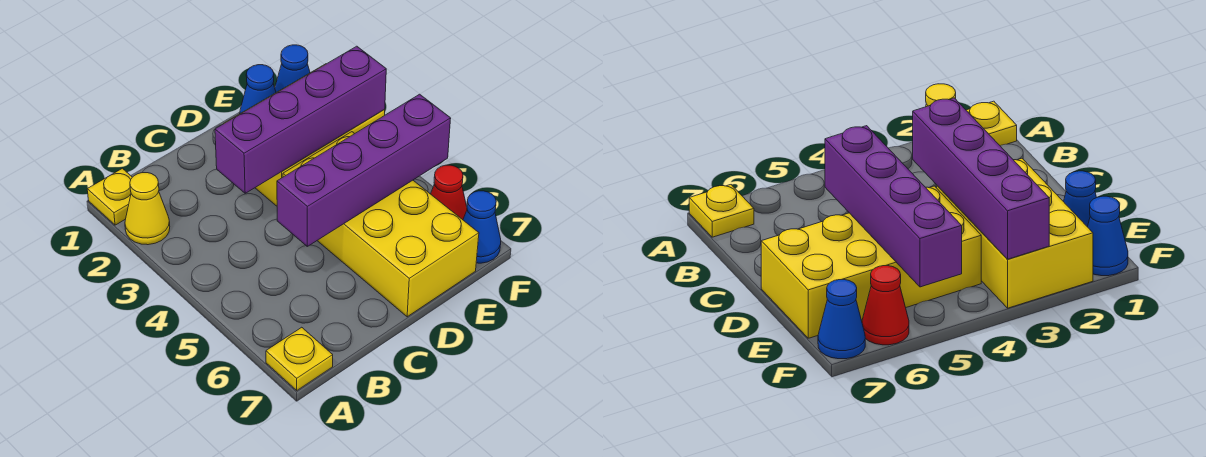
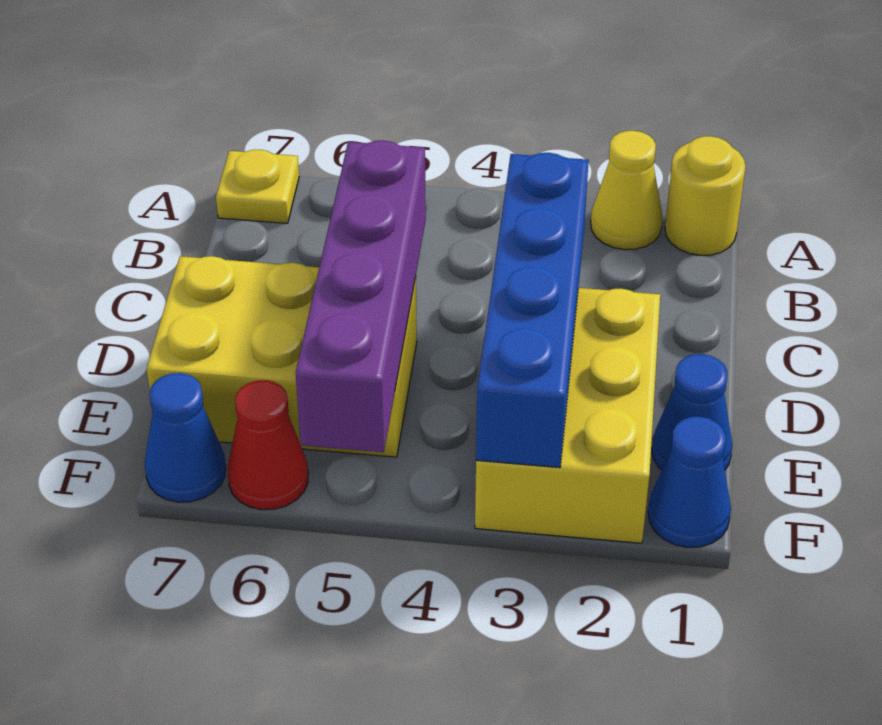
yellow plate A1 level 1 -> yellow round brick A1 level 1
purple brick C3:F3 level 2 -> blue brick C3:F3 level 2
yellow brick D4:E7 level 1 -> yellow brick D5:E7 level 1

